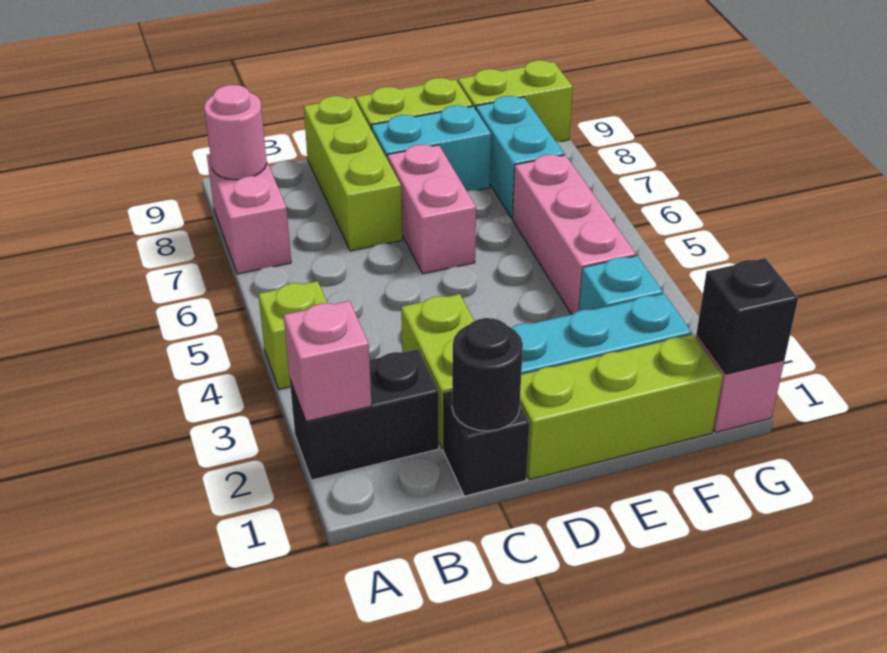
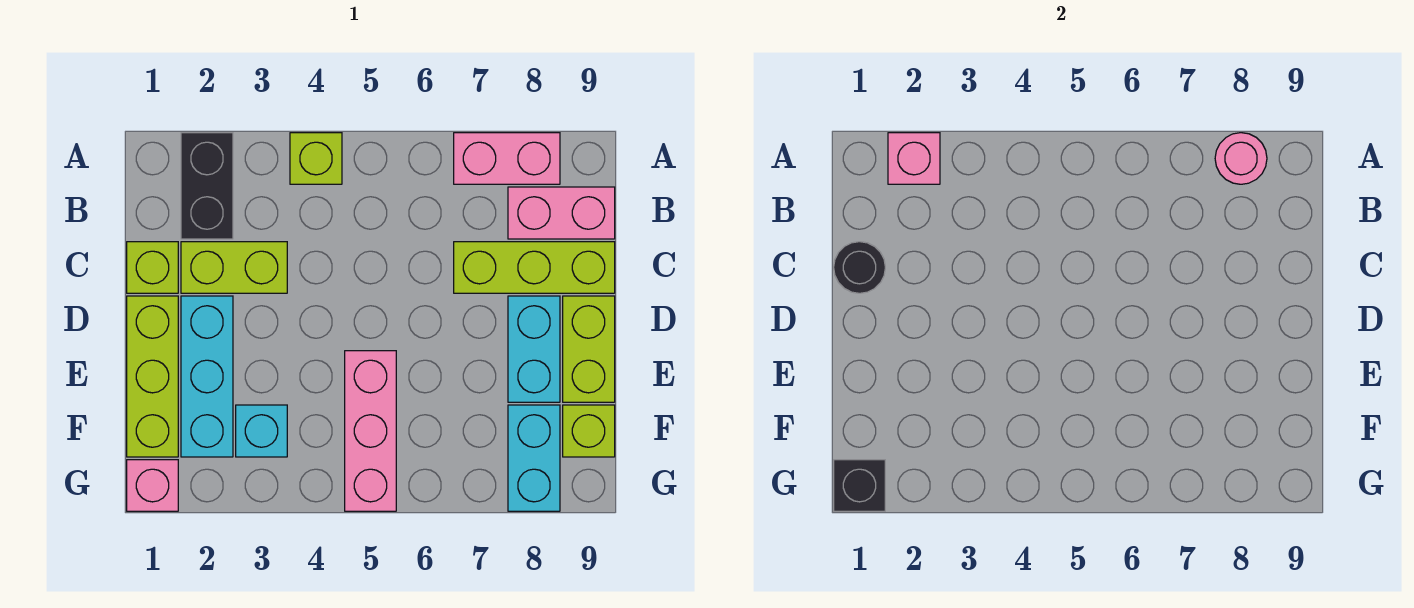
black brick C1 level 1 -> lime brick C1 level 1
pink brick D6:D7 level 1 -> pink brick B8:B9 level 1
pink brick F4:F6 level 1 -> pink brick E5:G5 level 1
cyan brick F7:F8 level 1 -> cyan brick F8:G8 level 1
lime brick F9:G9 level 1 -> lime brick F9 level 1

